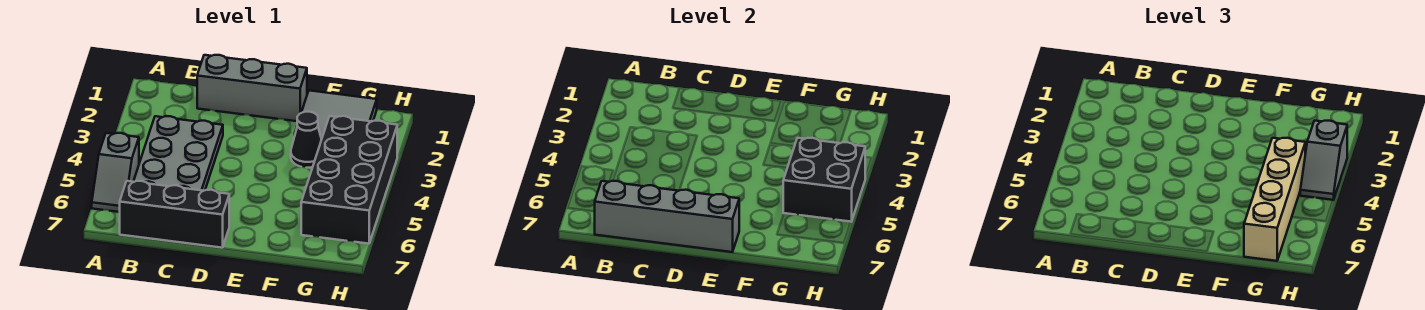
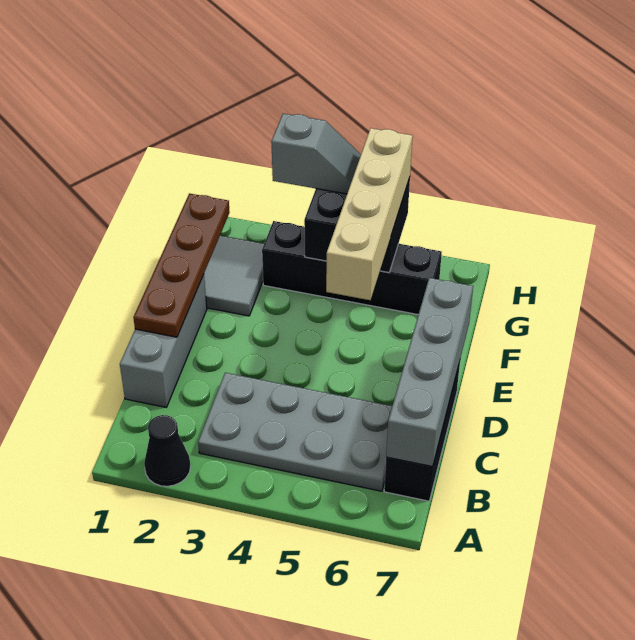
grey slope A5:A6 level 1 top 5 -> none
none -> brown plate D1:G1 level 2
black cone F3 level 1 -> black cone A2 level 1
black brick G3:H6 level 1 -> black brick G3:G6 level 1
tan brick G4:G7 level 3 -> tan brick E5:H5 level 3

